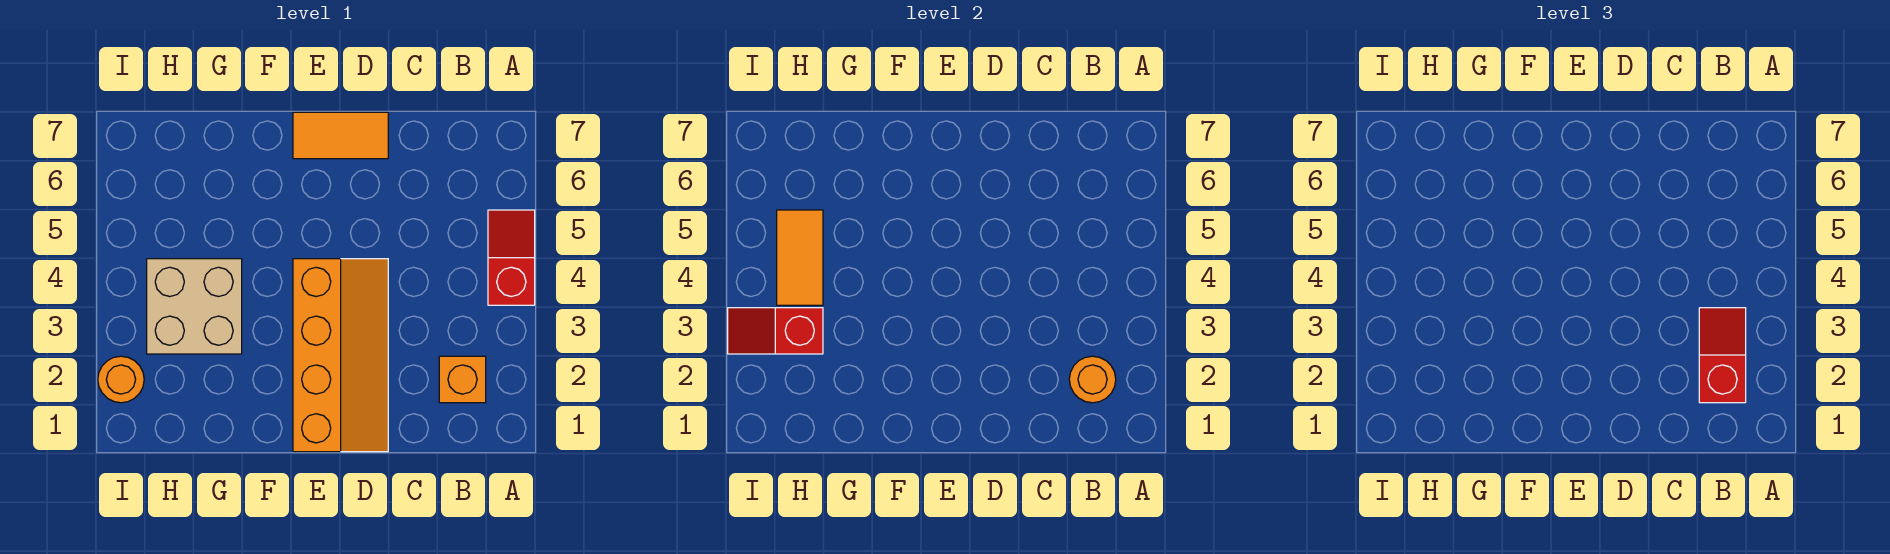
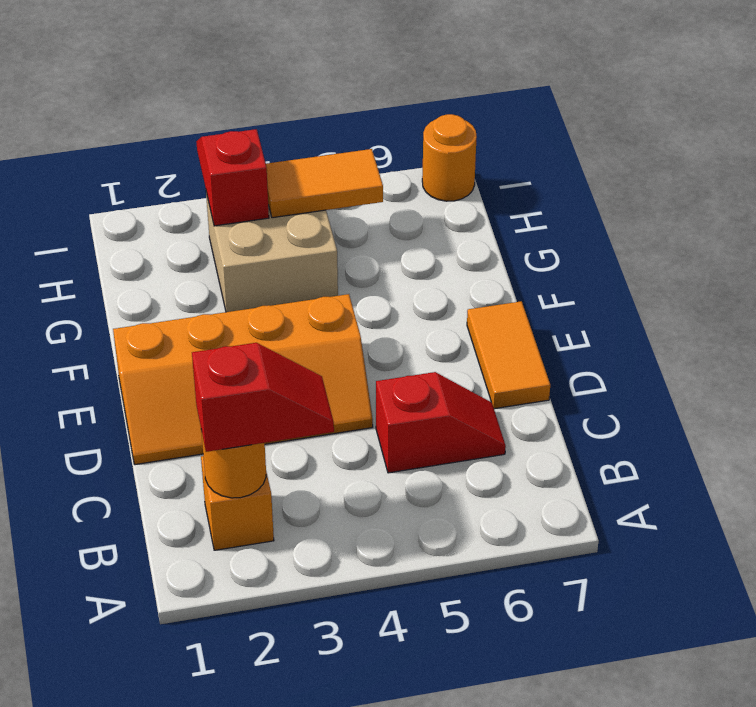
red slope A4:A5 level 1 top 4 -> red slope C5:C6 level 1 top 5
orange round brick I2 level 1 -> orange round brick I7 level 1

